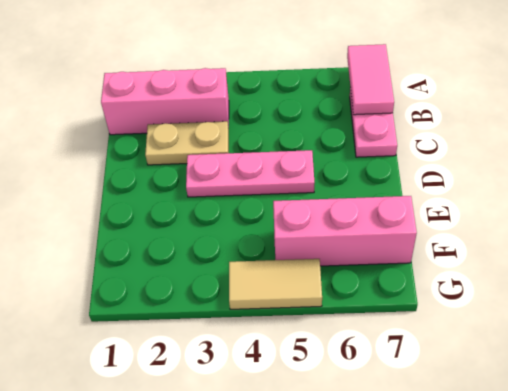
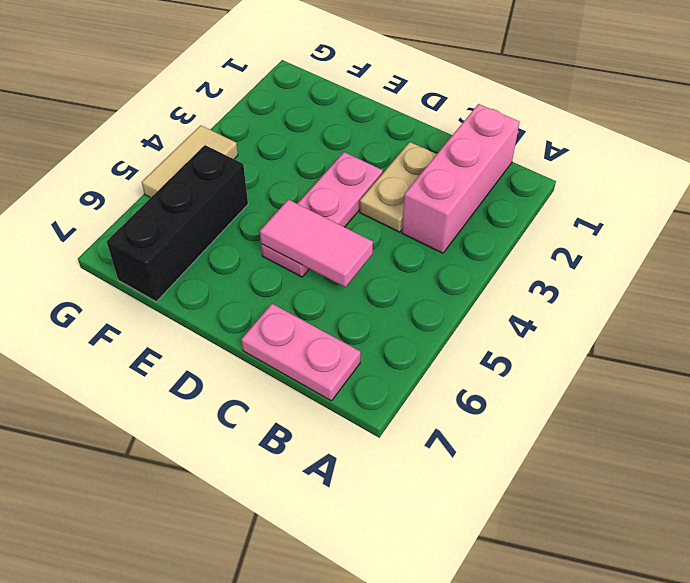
pink tile A7:B7 level 2 -> pink tile C5:D5 level 2
pink brick F5:F7 level 1 -> black brick F5:F7 level 1

